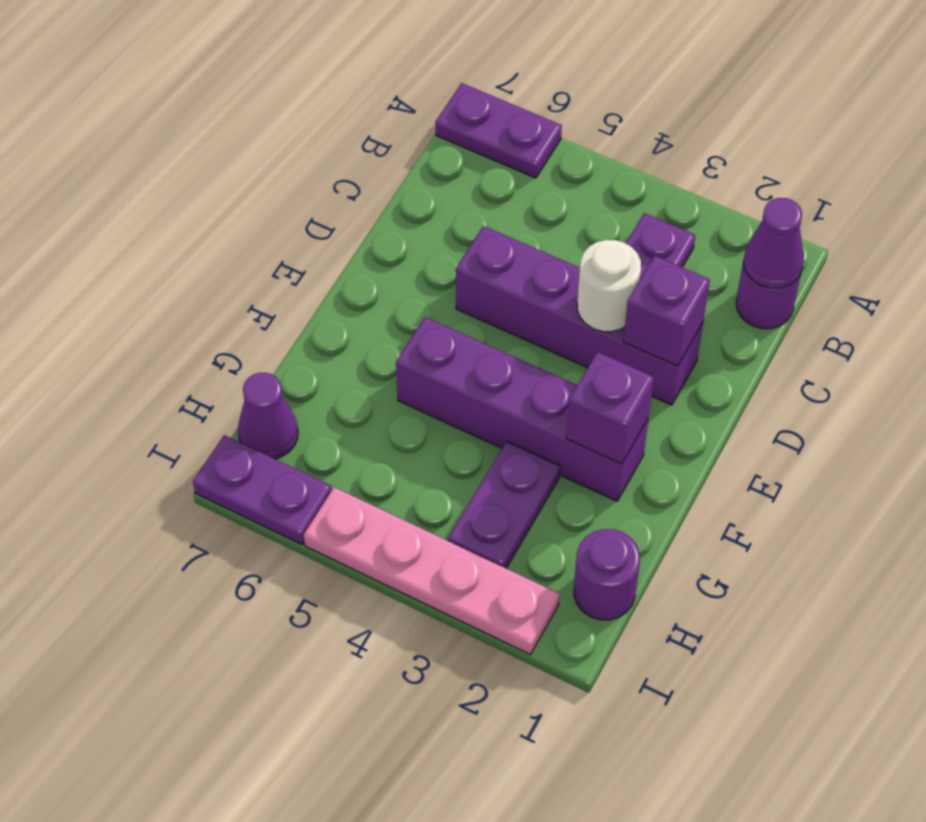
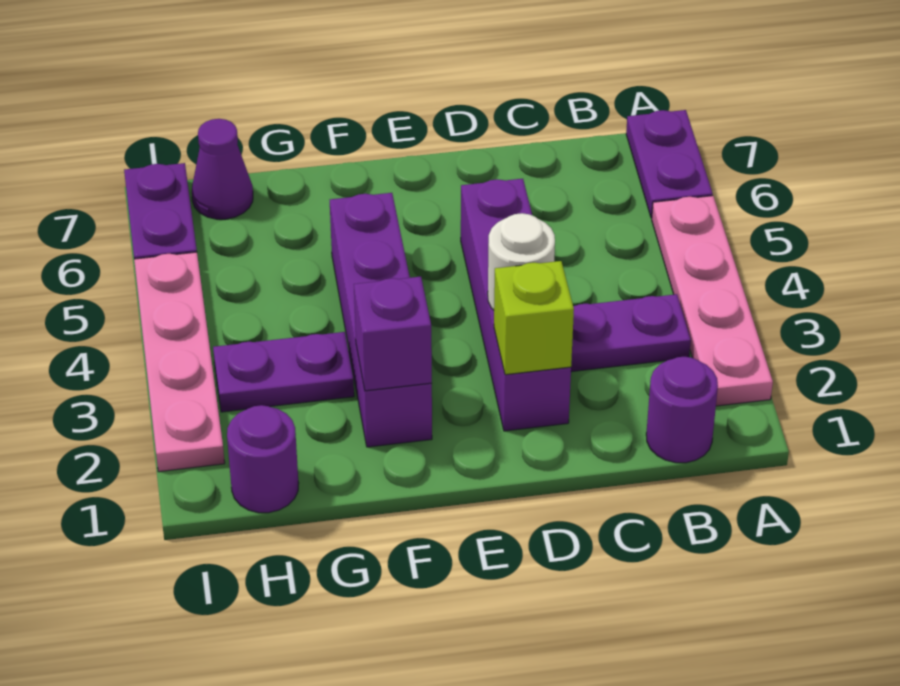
none -> pink plate A2:A5 level 1
purple cone B1 level 2 -> none
purple brick D2 level 2 -> lime brick D2 level 2

